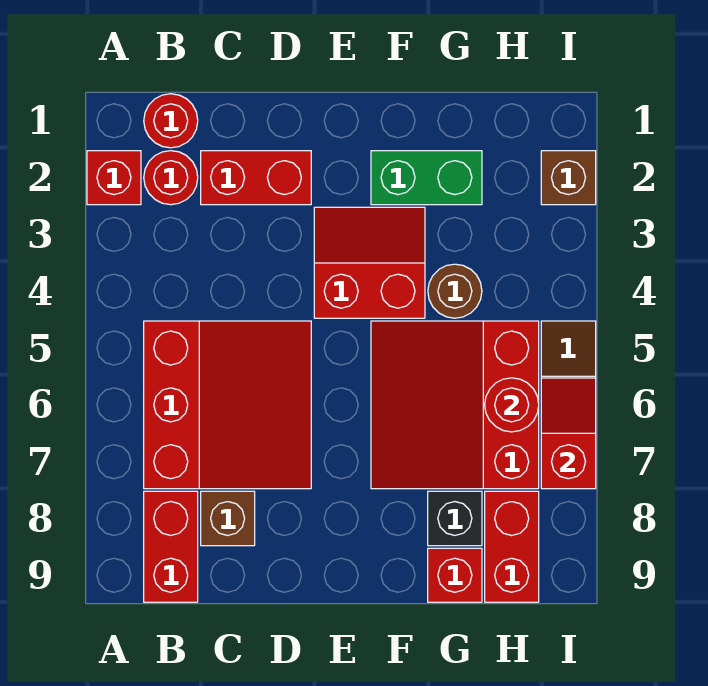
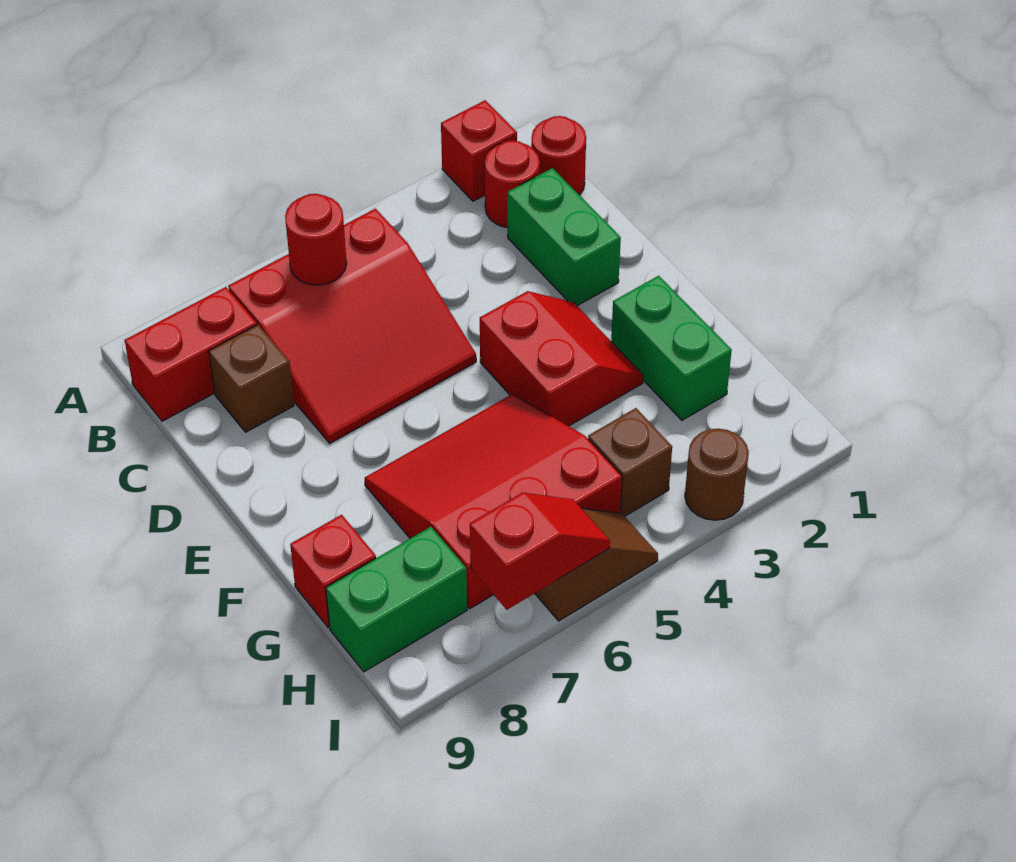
red brick C2:D2 level 1 -> green brick C2:D2 level 1
brown round brick G4 level 1 -> brown round brick I3 level 1
black brick G8 level 1 -> none
red round brick H6 level 2 -> red round brick B6 level 2
red brick H8:H9 level 1 -> green brick H8:H9 level 1
brown brick I2 level 1 -> brown brick H4 level 1

